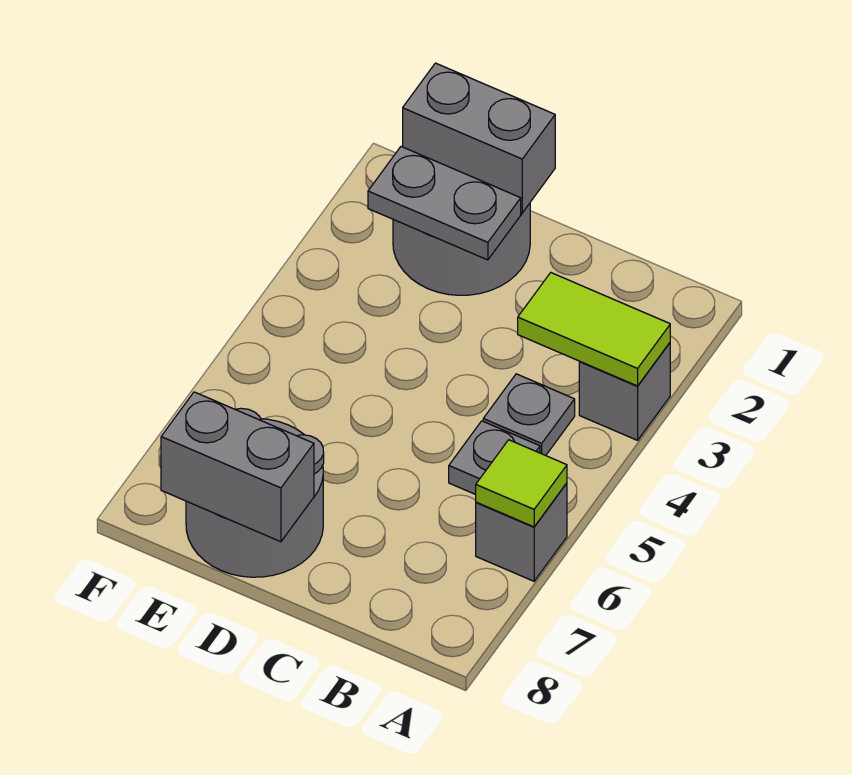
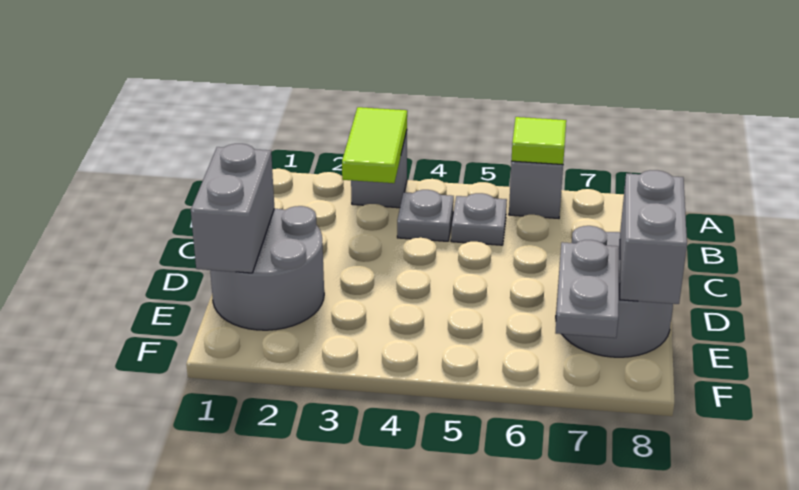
grey plate D2:E2 level 2 -> grey plate E7:F7 level 2

